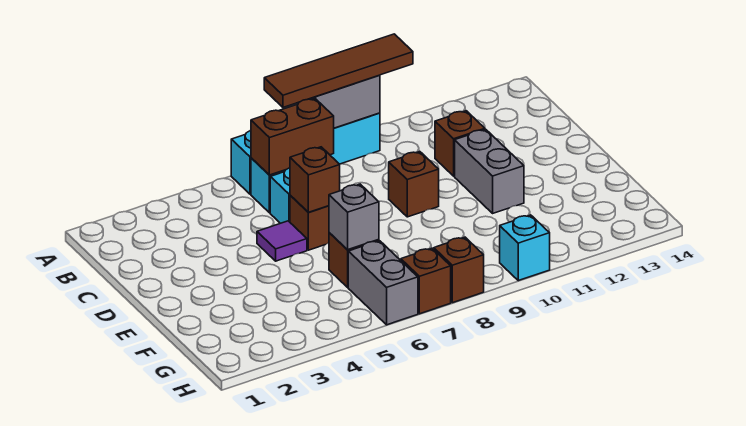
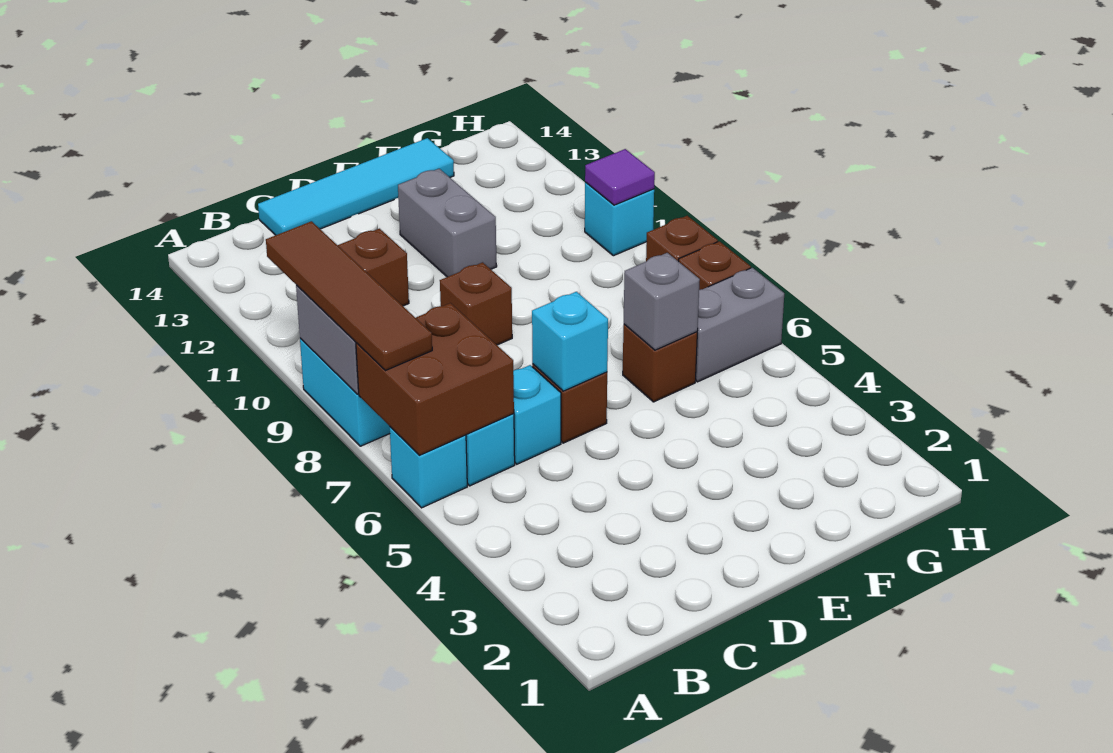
brown brick B6:B7 level 2 -> brown brick A6:B7 level 2
none -> cyan tile C14:F14 level 1
purple tile D5 level 1 -> purple tile H10 level 2
brown brick D6 level 2 -> cyan brick D6 level 2
grey brick D11:E11 level 1 -> grey brick E11:E12 level 1

